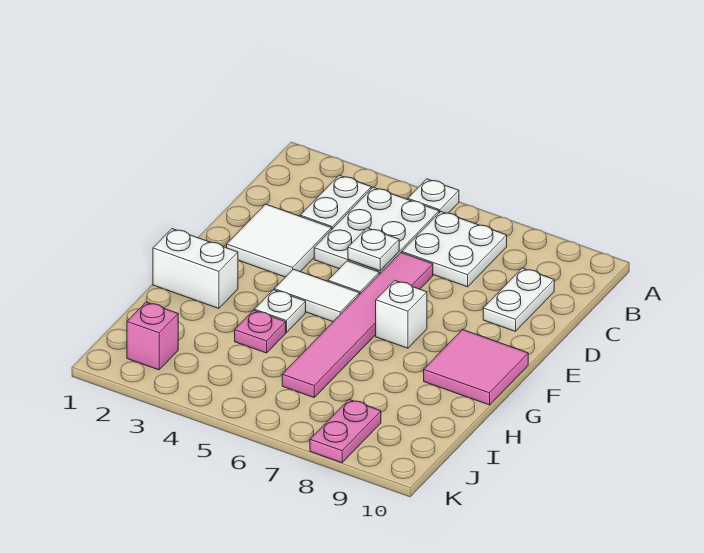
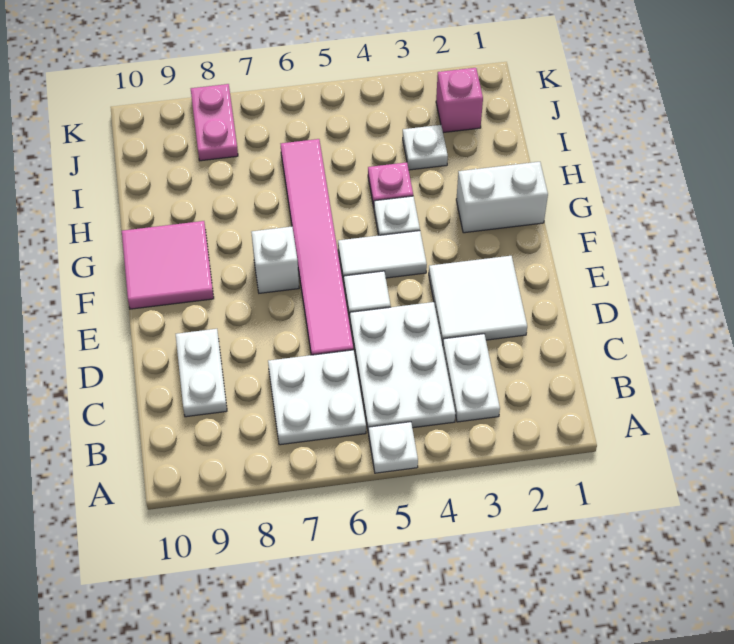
white plate D5 level 2 -> white plate I3 level 1

